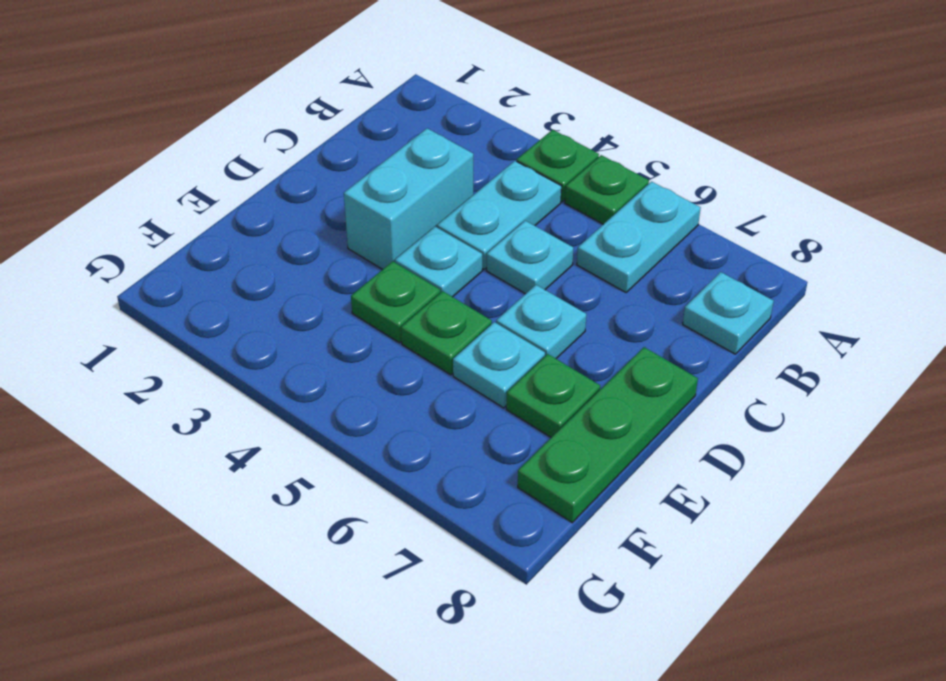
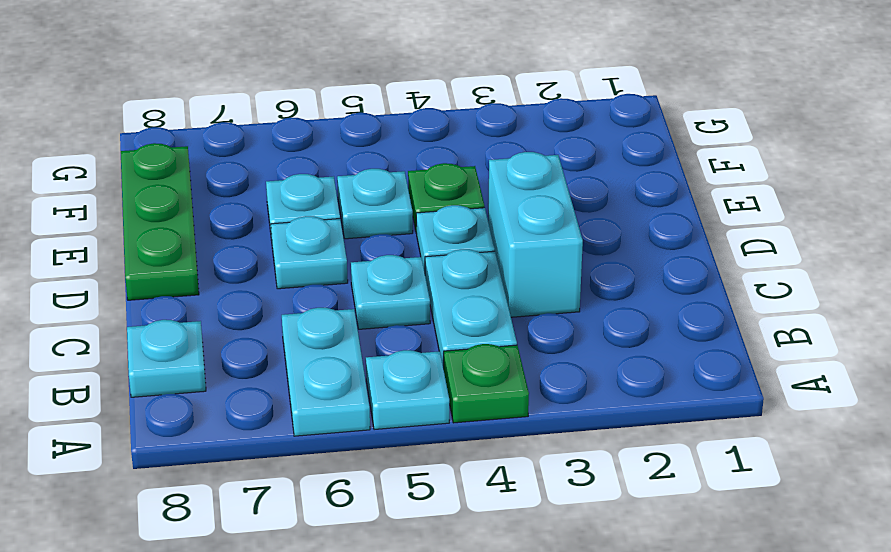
green plate A5 level 1 -> cyan plate A5 level 1
green plate E5 level 1 -> cyan plate E5 level 1
green plate E7 level 1 -> none

